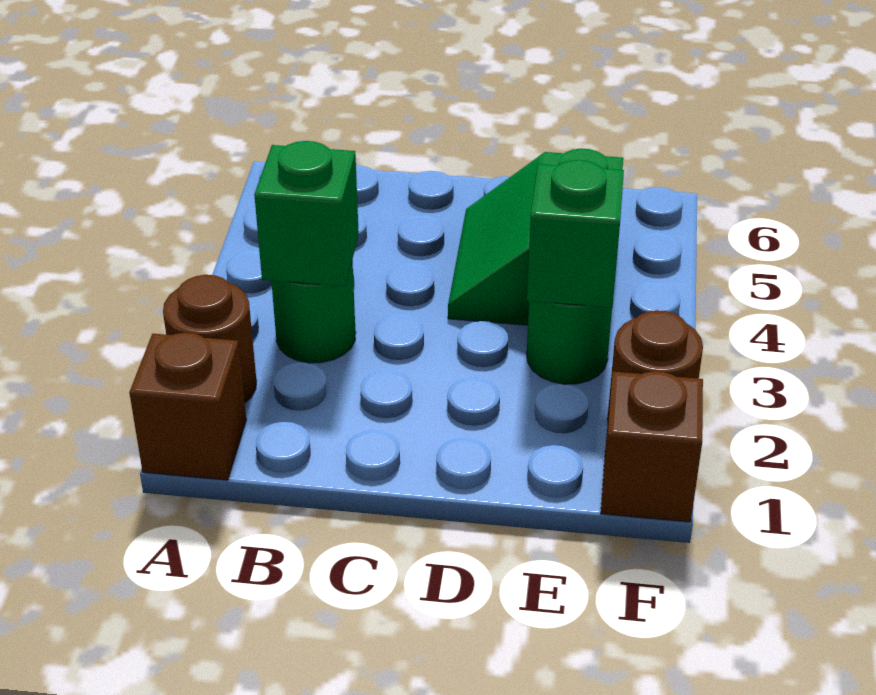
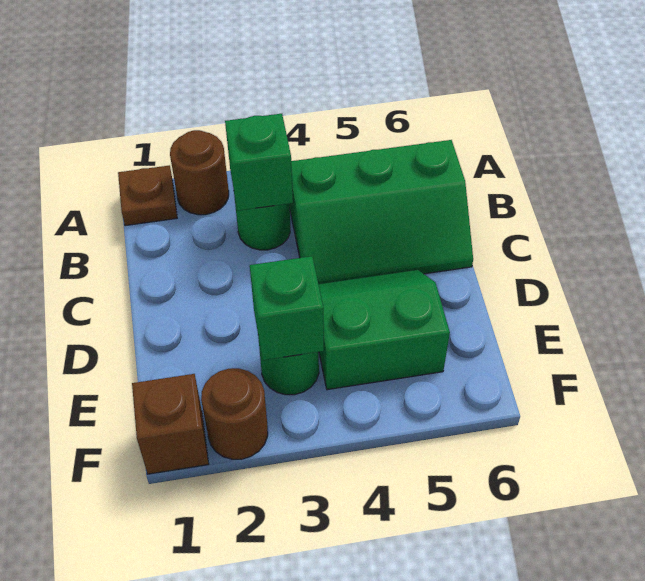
brown brick A1 level 1 -> brown plate A1 level 1
none -> green slope B4:C6 level 1 top B

